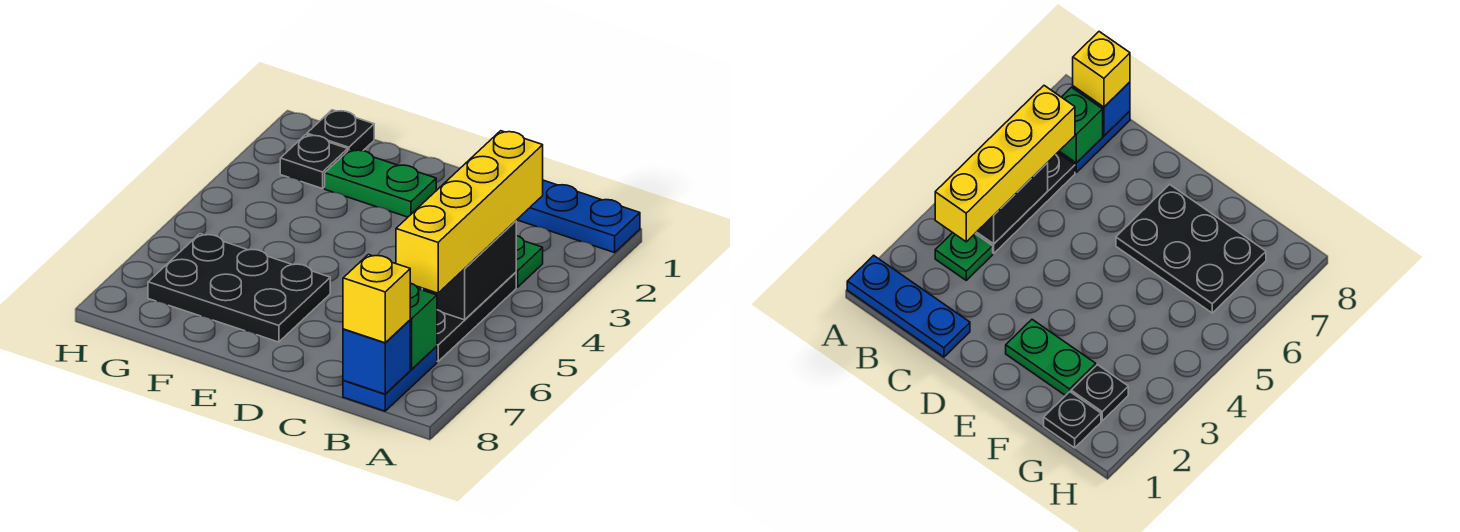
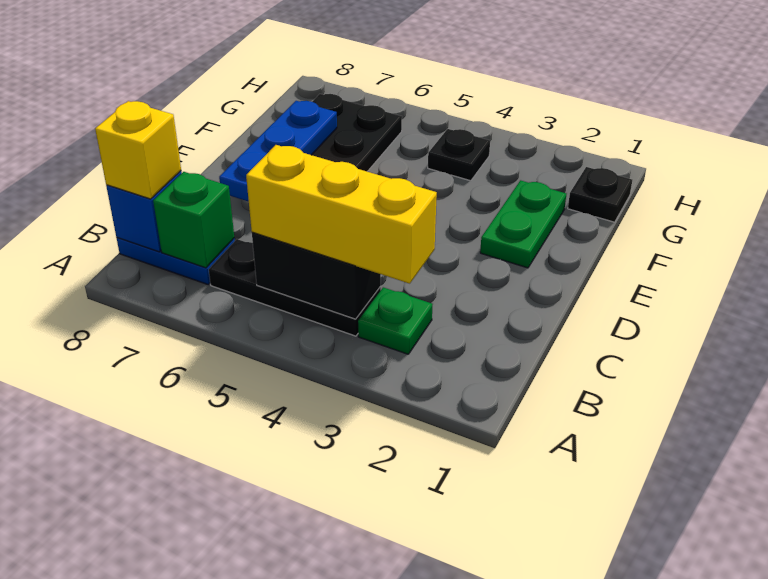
blue plate A1:C1 level 1 -> blue plate D7:F7 level 2
yellow brick B3:B6 level 3 -> yellow brick B3:B5 level 3
black plate G2 level 1 -> black plate G4 level 1

